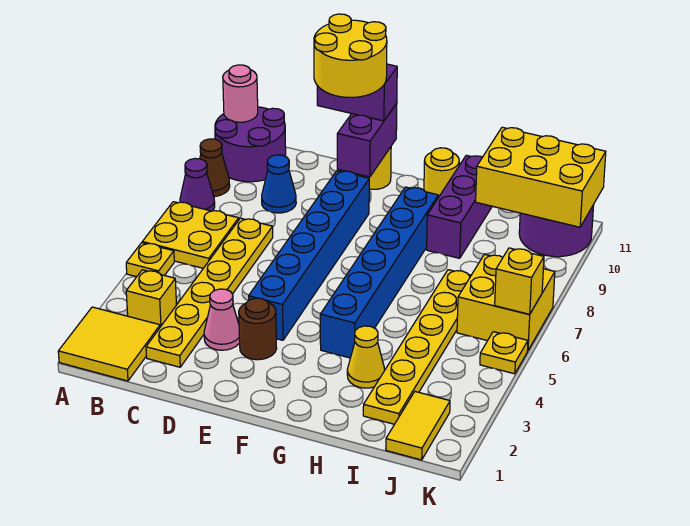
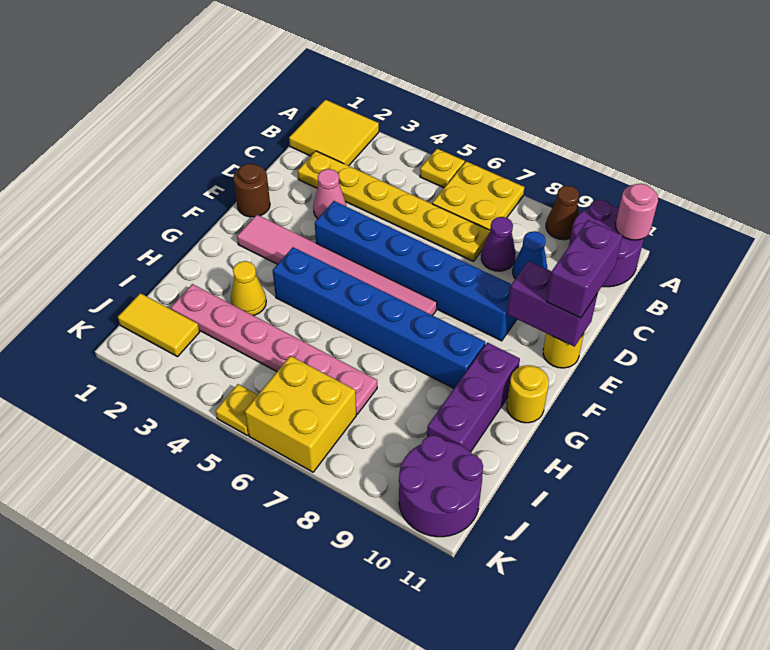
purple cone A8 level 1 -> purple cone C8 level 1
yellow brick B3 level 1 -> none
yellow round brick D10:E11 level 4 -> none
brown round brick E3 level 1 -> brown round brick E1 level 1
none -> pink tile F2:F7 level 1
purple brick H9:H11 level 1 -> purple brick G10:I10 level 1
yellow plate I2:I7 level 1 -> pink plate I2:I7 level 1
yellow brick I10:K11 level 2 -> none
yellow brick K6 level 2 -> none

